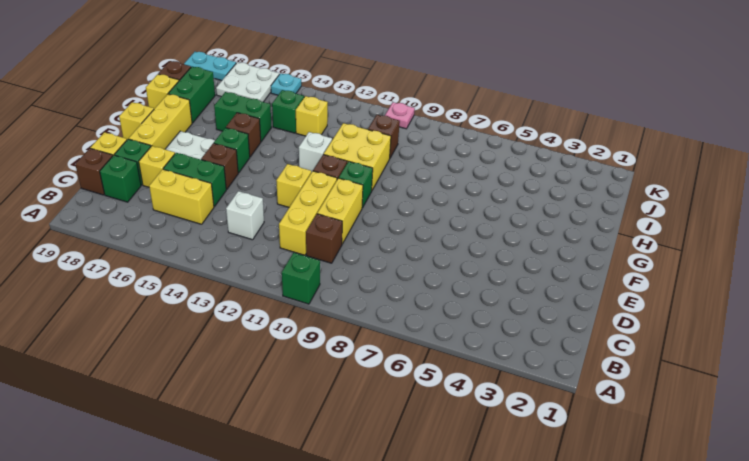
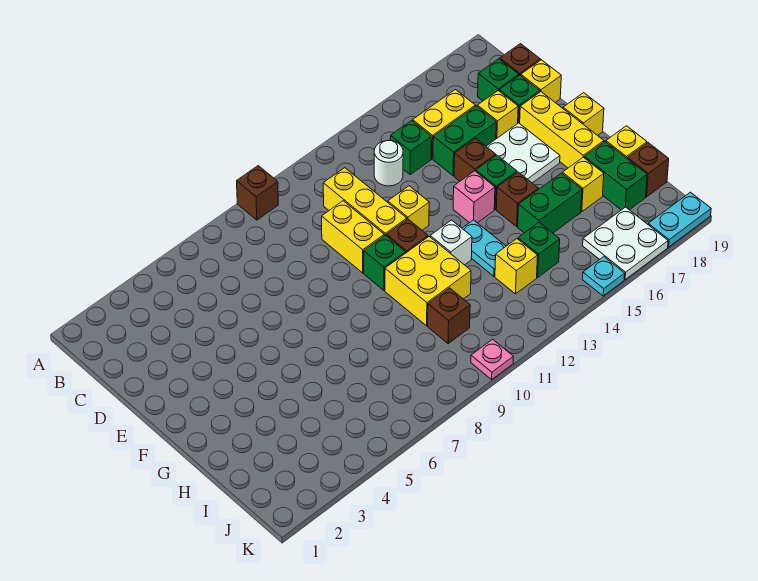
green brick A10 level 1 -> green brick C14 level 1
brown brick C10 level 1 -> brown brick A9 level 1
white brick C13 level 1 -> white round brick C13 level 1
none -> pink brick F14 level 1
none -> cyan plate G13:H13 level 1
none -> yellow brick H17 level 1

